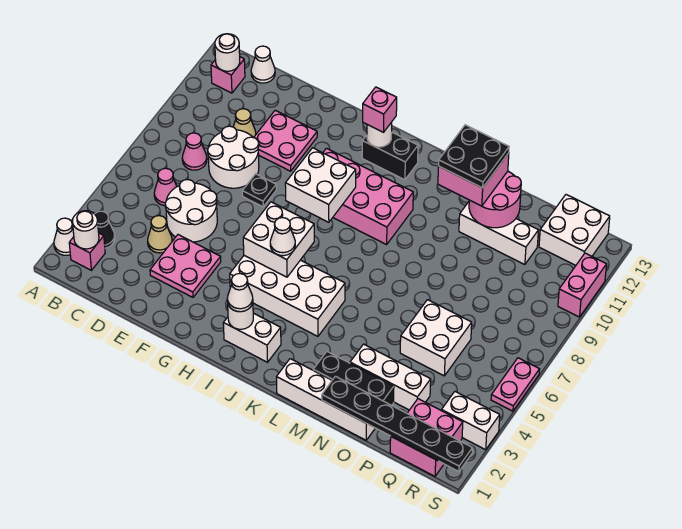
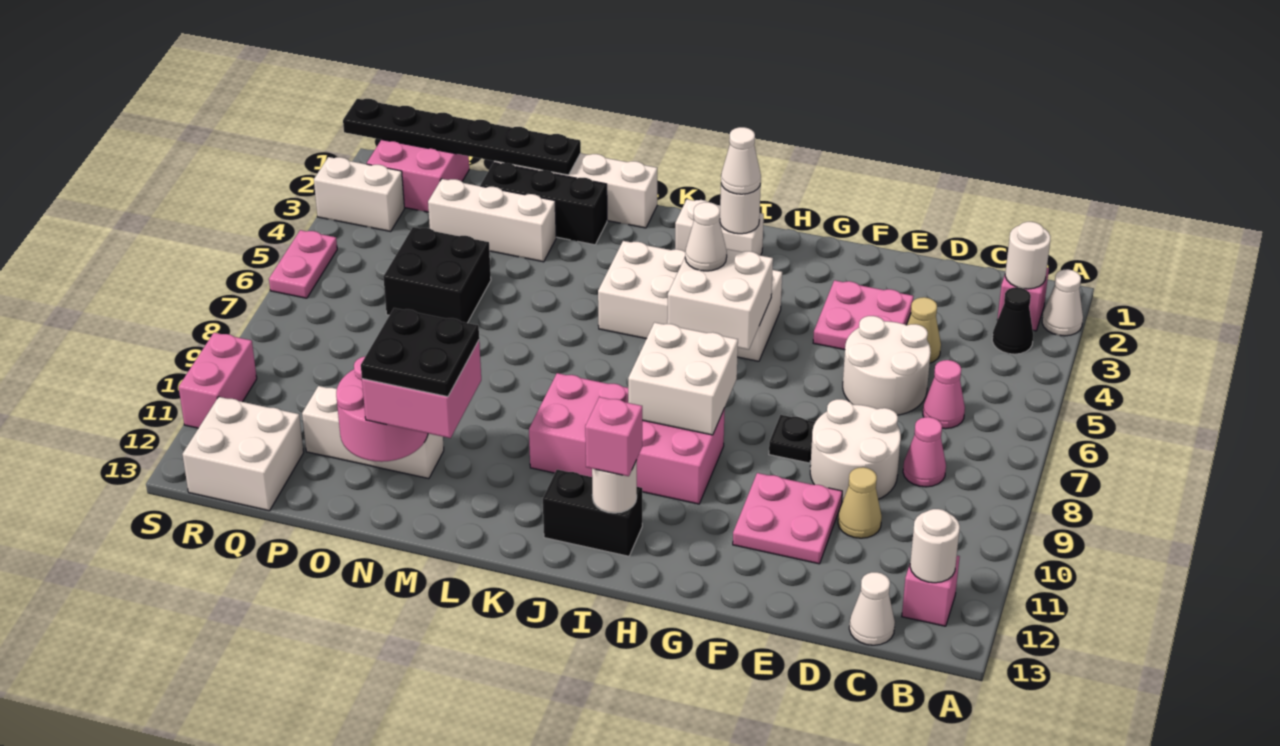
white brick O5:P6 level 1 -> black brick O5:P6 level 1

